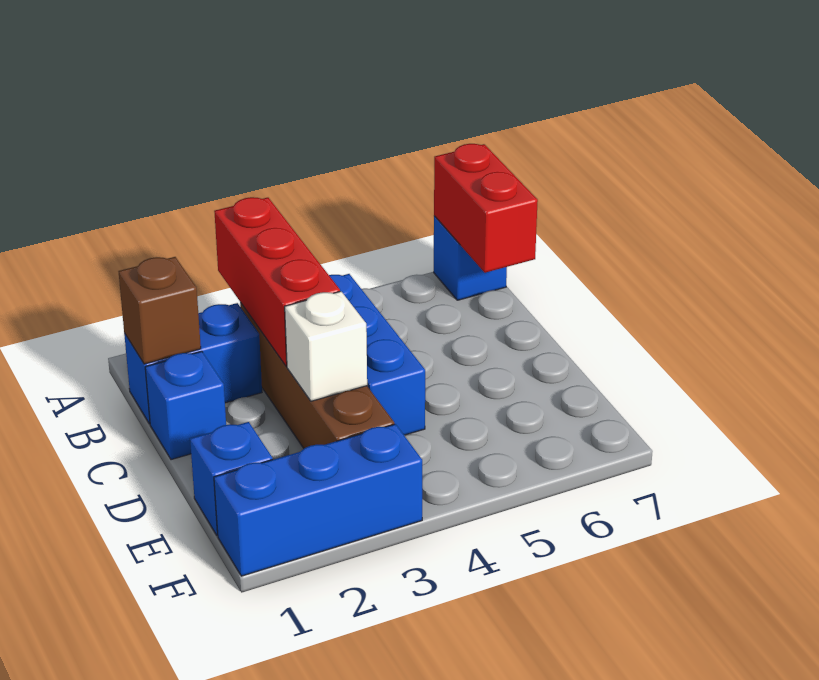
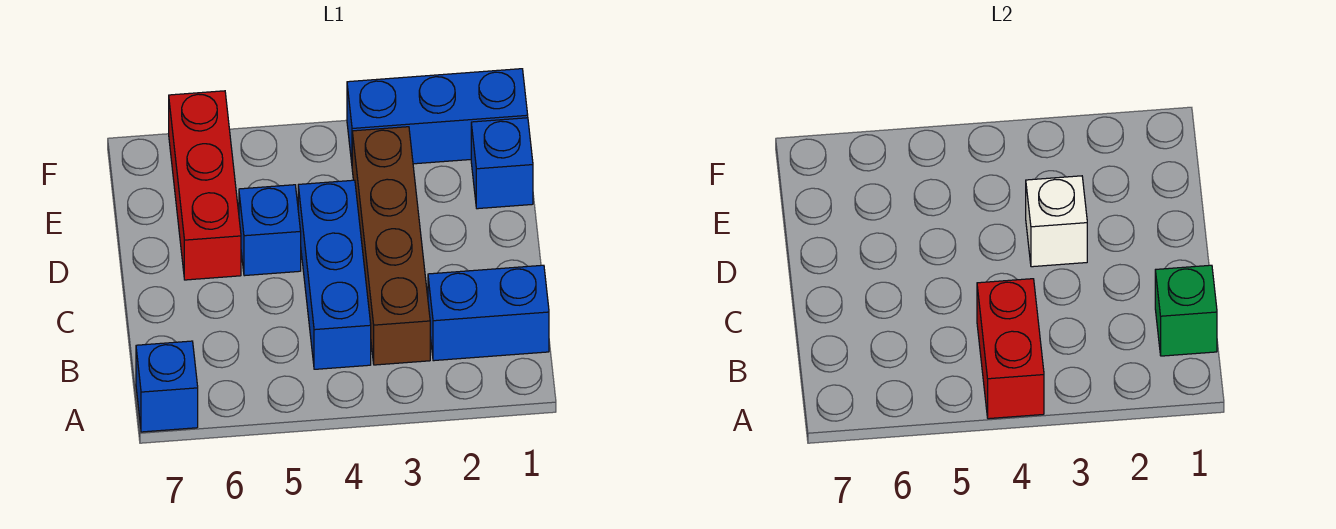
red brick A3:C3 level 2 -> red brick D6:F6 level 1
red brick A7:B7 level 2 -> red brick A4:B4 level 2
brown brick B1 level 2 -> green brick B1 level 2
blue brick C1 level 1 -> blue brick D5 level 1

